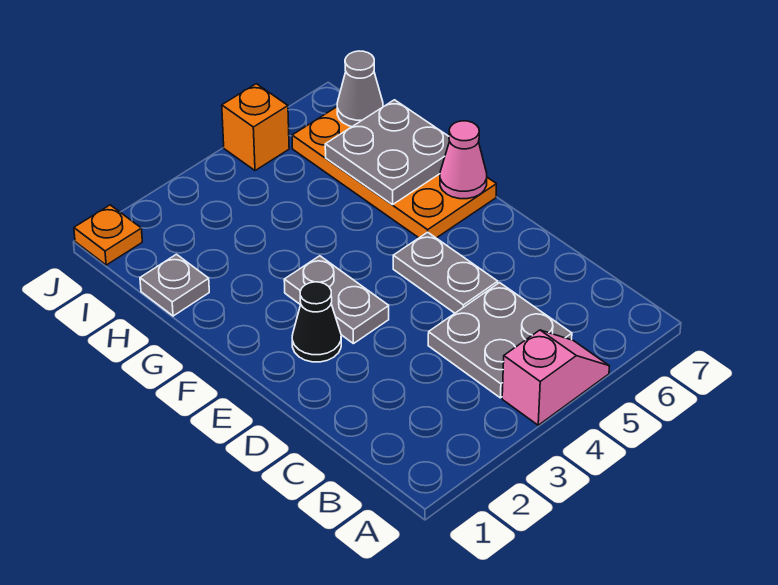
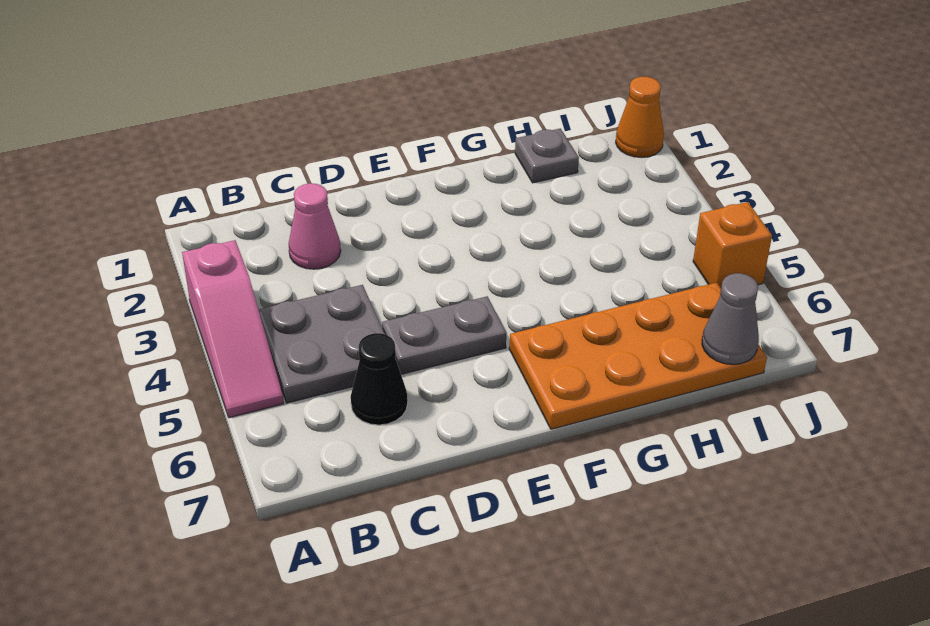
pink slope A4:A5 level 1 top 4 -> pink slope A3:A5 level 1 top 3
black cone E2 level 1 -> black cone C6 level 1
grey plate E3:F3 level 1 -> none
pink cone F7 level 2 -> pink cone C2 level 1
grey plate G6:H7 level 2 -> none
orange plate J1 level 1 -> orange cone J1 level 1

